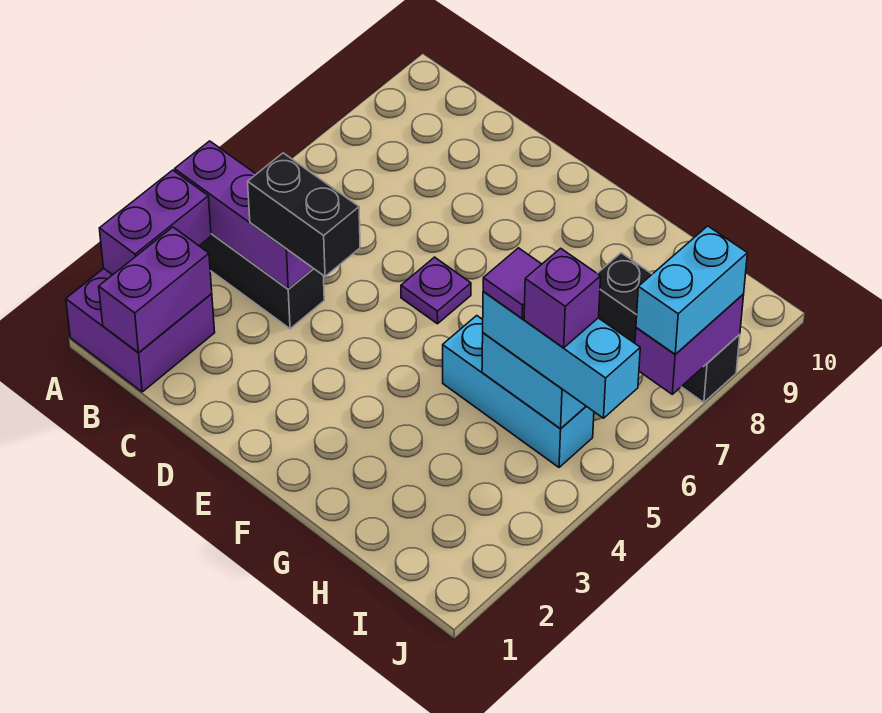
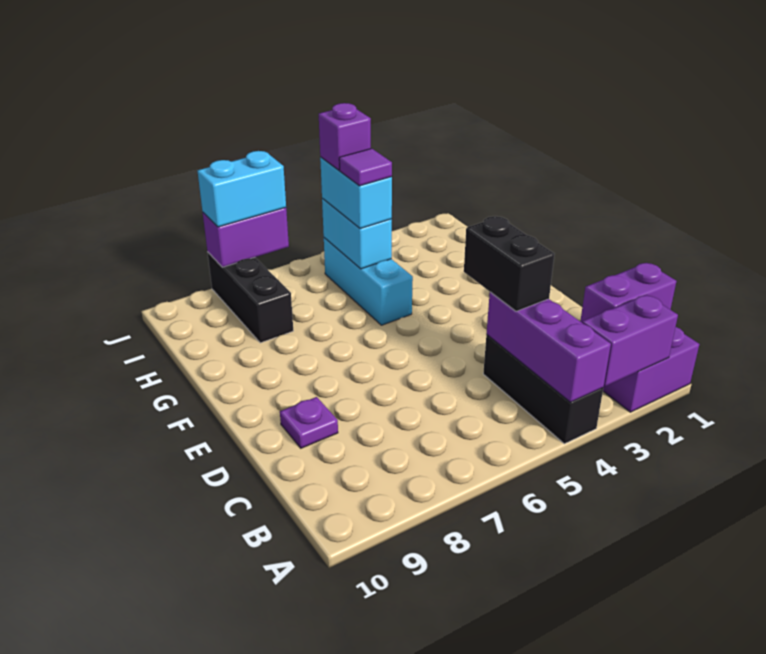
purple plate E6 level 1 -> purple plate D9 level 1
cyan brick H5:J5 level 3 -> cyan brick H5:I5 level 3

